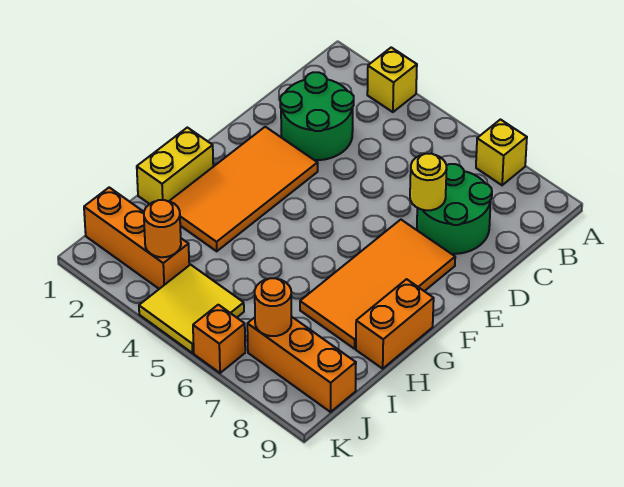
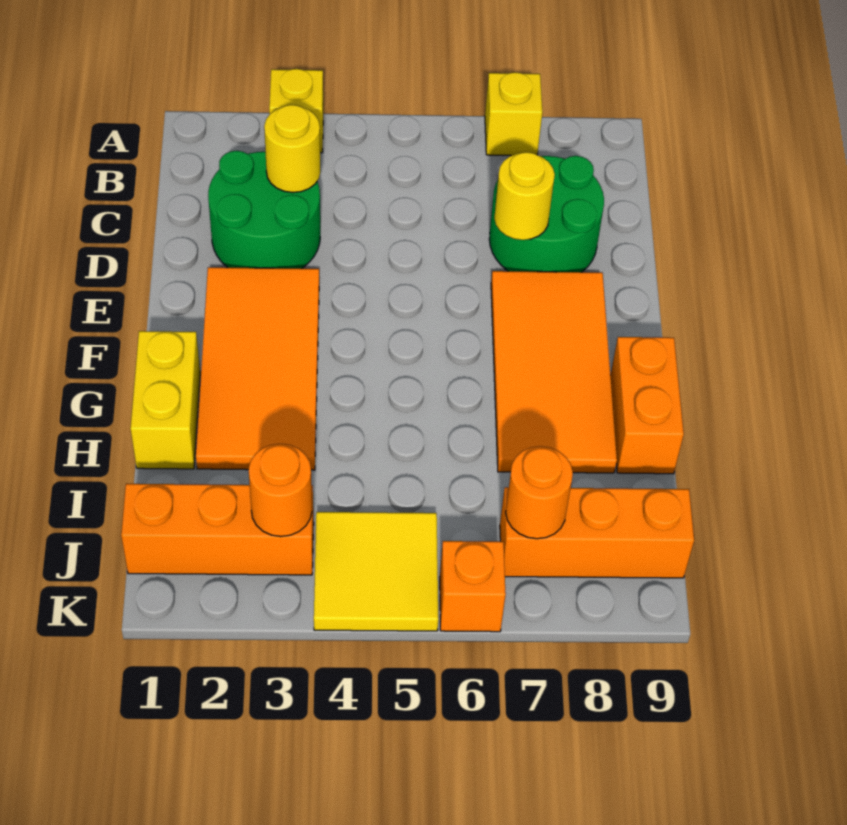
none -> yellow round brick C3 level 2

